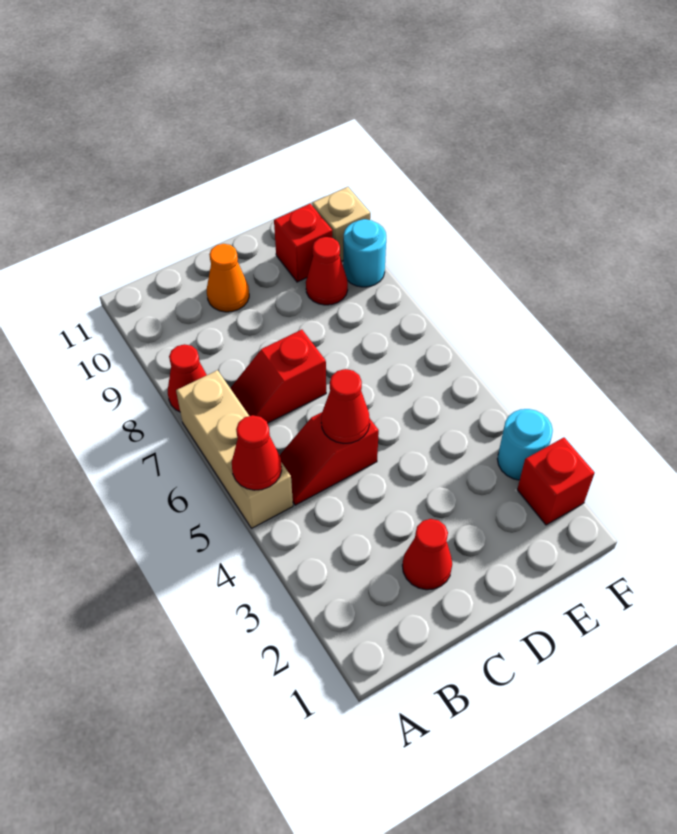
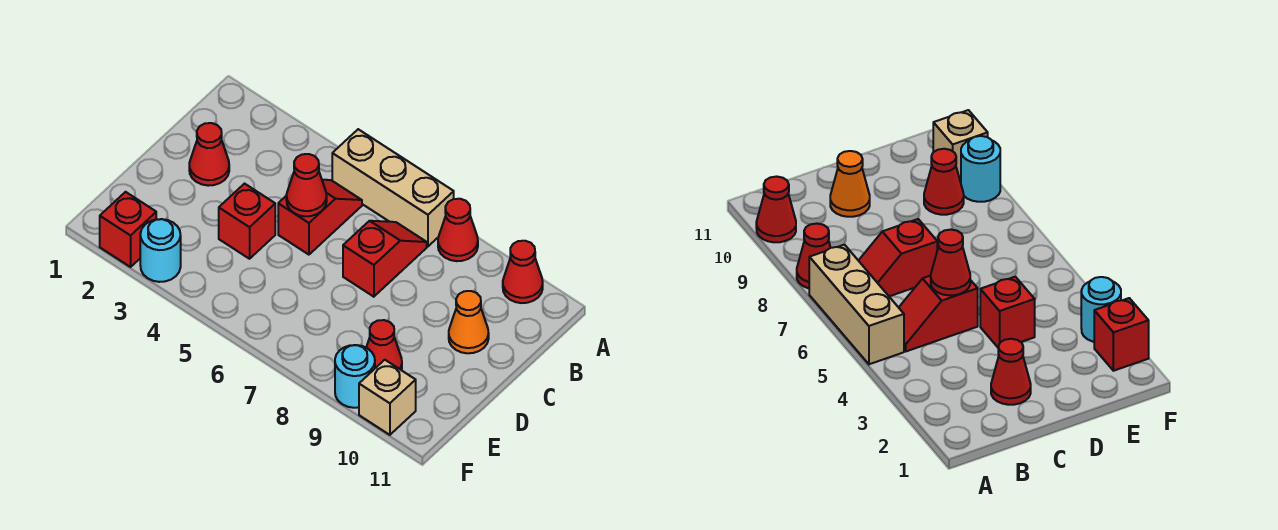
red cone A5 level 2 -> red cone A10 level 1
red brick E10 level 1 -> red brick D4 level 1

